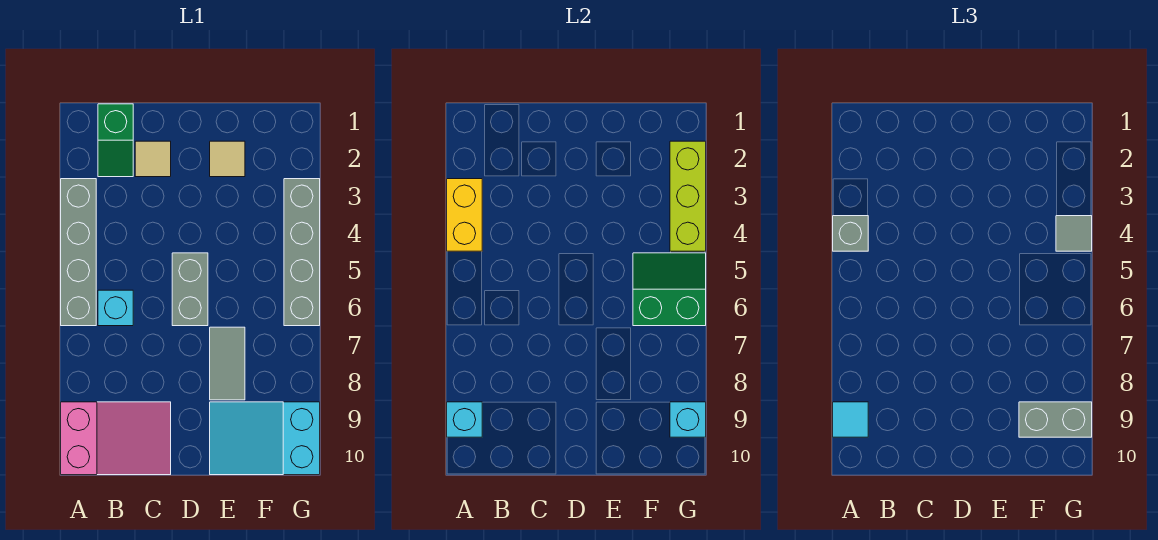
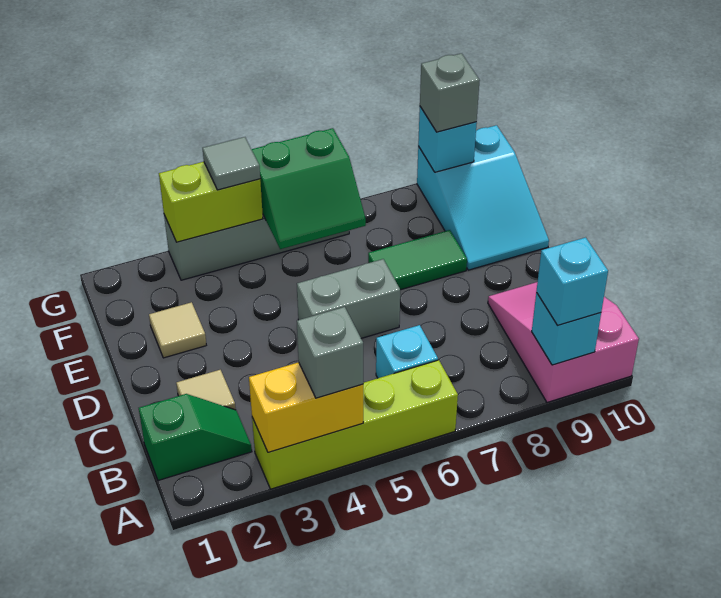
grey brick A3:A6 level 1 -> lime brick A3:A6 level 1
cyan tile A9 level 3 -> cyan brick A9 level 3
grey tile E7:E8 level 1 -> green tile E7:E8 level 1
green slope F5:G6 level 2 top 6 -> green slope F5:G6 level 2 top G
grey brick F9:G9 level 3 -> grey brick G9 level 3
lime brick G2:G4 level 2 -> lime brick G3:G4 level 2

